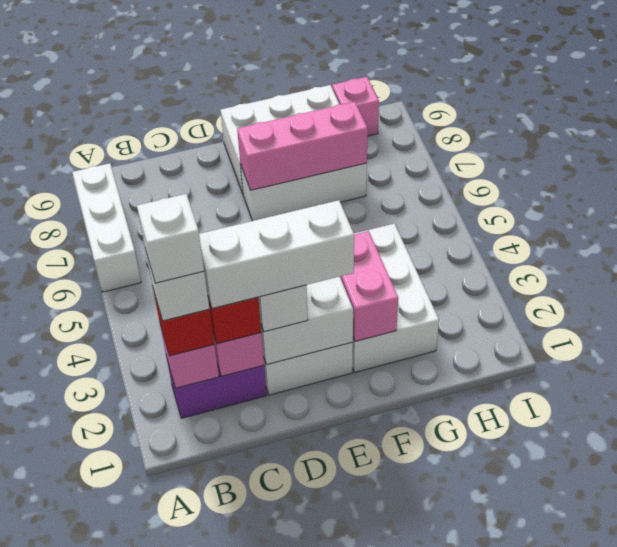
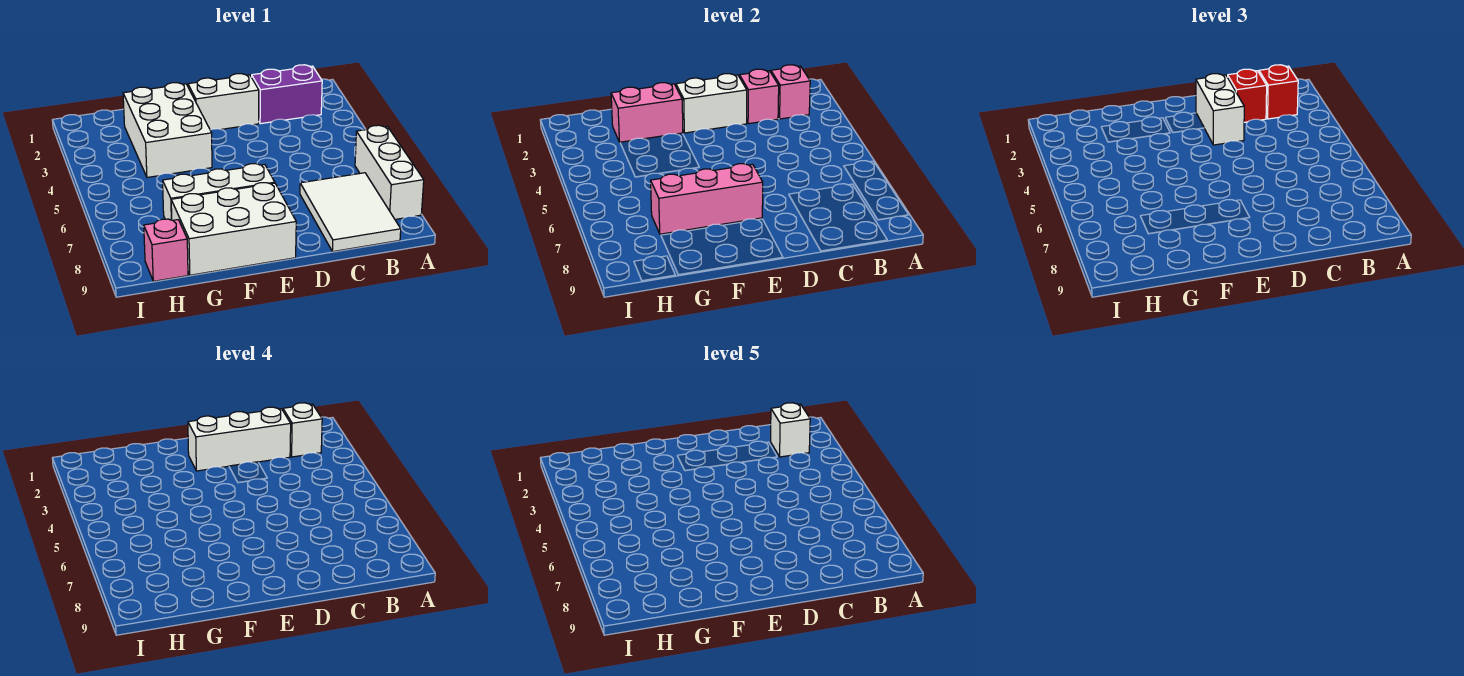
none -> white tile B7:C9 level 1
pink brick F2:F3 level 2 -> pink brick F2:G2 level 2

